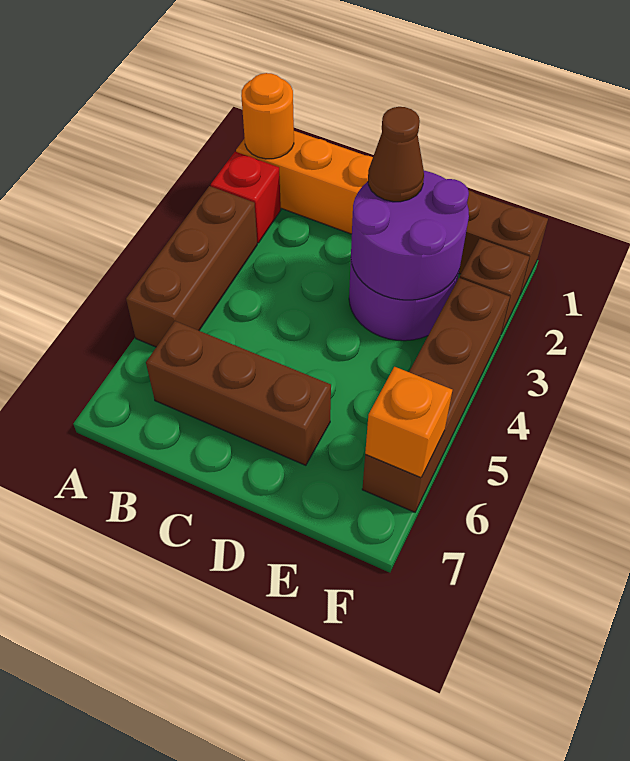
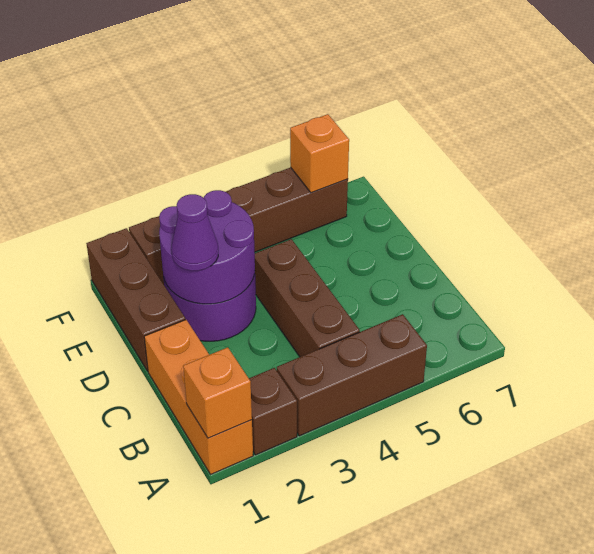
orange round brick A1 level 2 -> orange brick A1 level 2
red brick A2 level 1 -> brown brick A2 level 1
brown brick B6:D6 level 1 -> brown brick B4:D4 level 1
brown cone D2 level 3 -> purple cone D2 level 3

